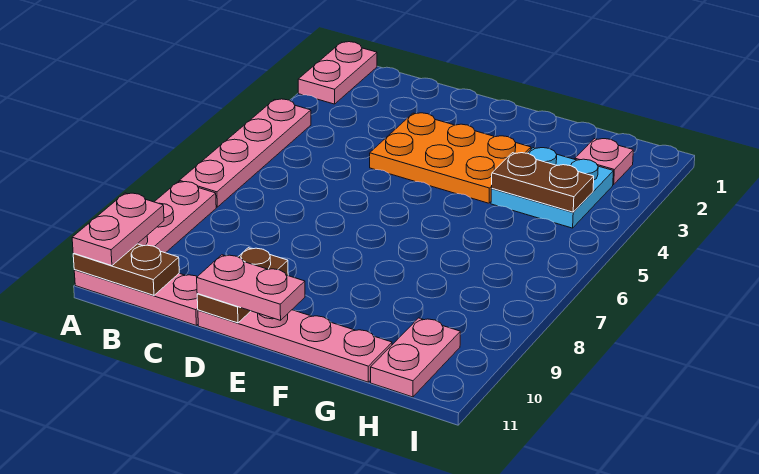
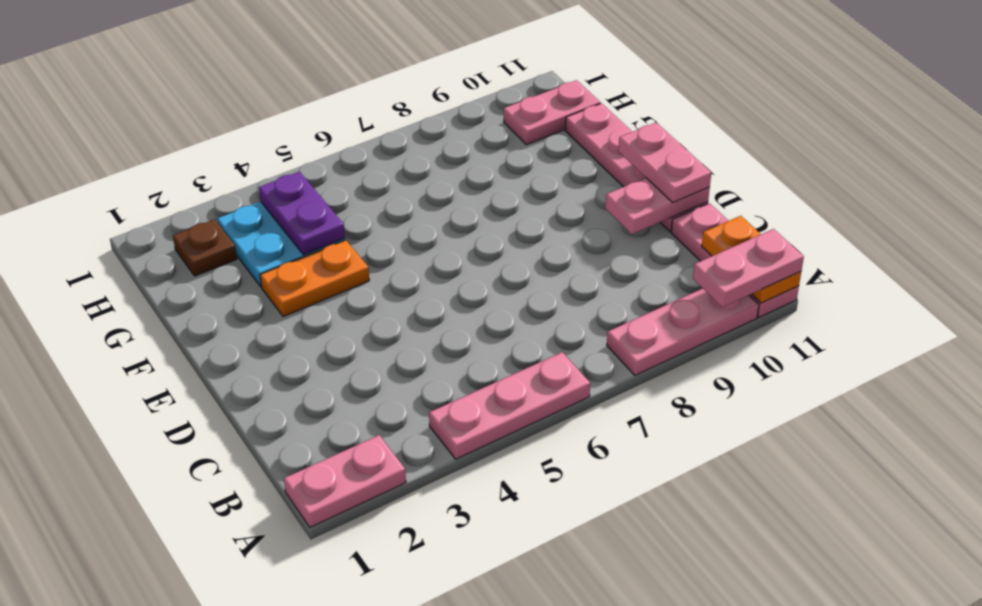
pink plate A4:A7 level 1 -> pink plate A4:A6 level 1
brown plate A11:B11 level 2 -> orange plate A11:B11 level 2
orange plate D3:F4 level 1 -> orange plate F3:F4 level 1
brown plate D10:D11 level 2 -> pink plate D10:D11 level 2
brown plate G4:H4 level 2 -> purple plate G4:H4 level 2
pink plate H2 level 1 -> brown plate H2 level 1

